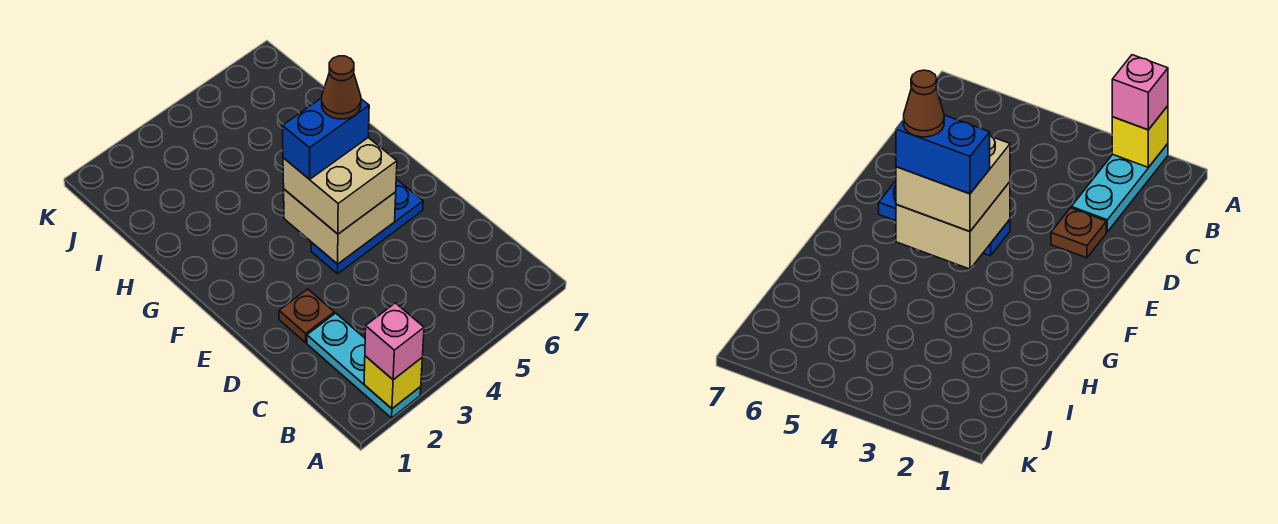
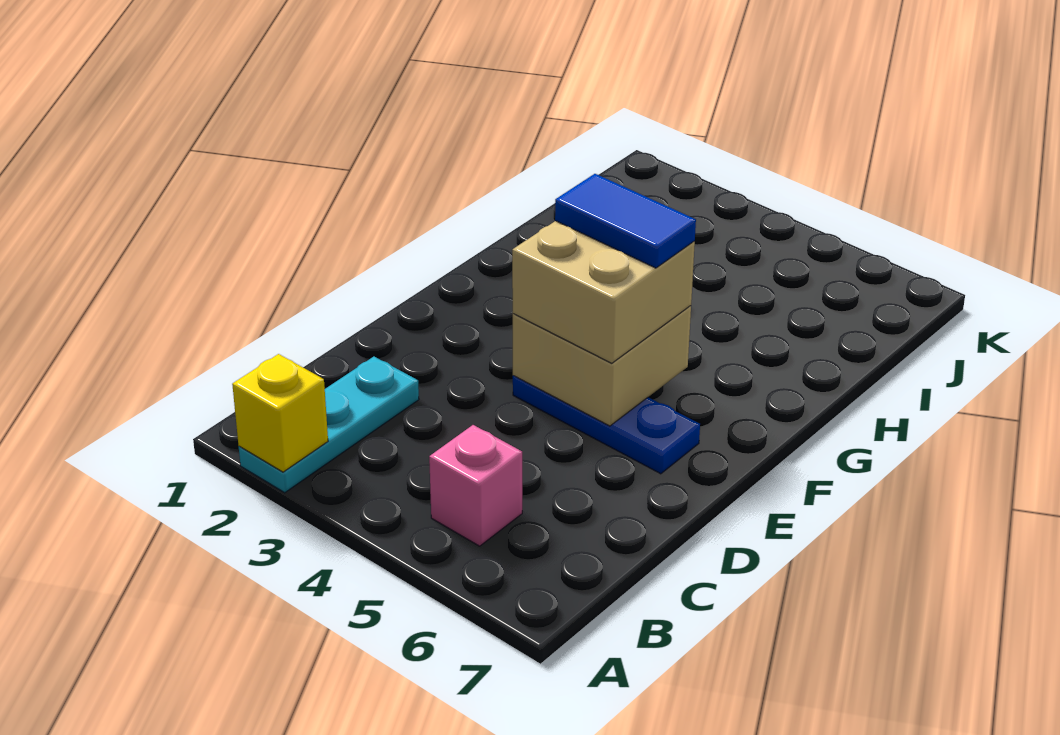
pink brick A2 level 3 -> pink brick B5 level 1
brown plate D2 level 1 -> none
blue brick F4:F5 level 4 -> blue tile F4:F5 level 4
brown cone F5 level 5 -> none

